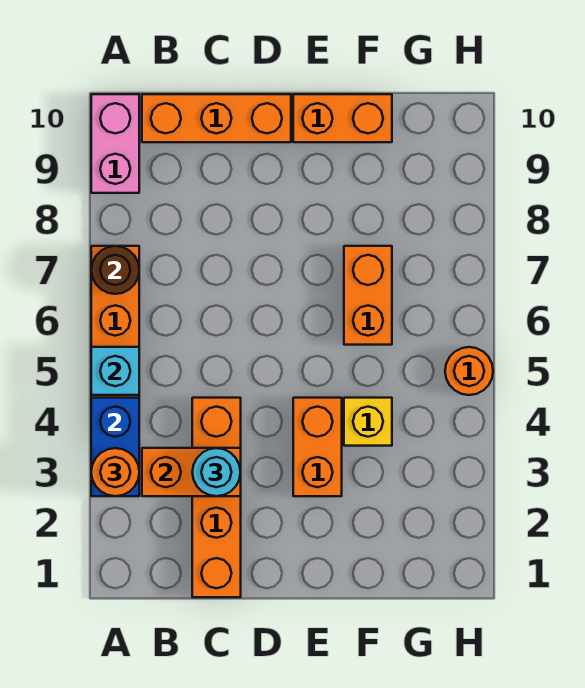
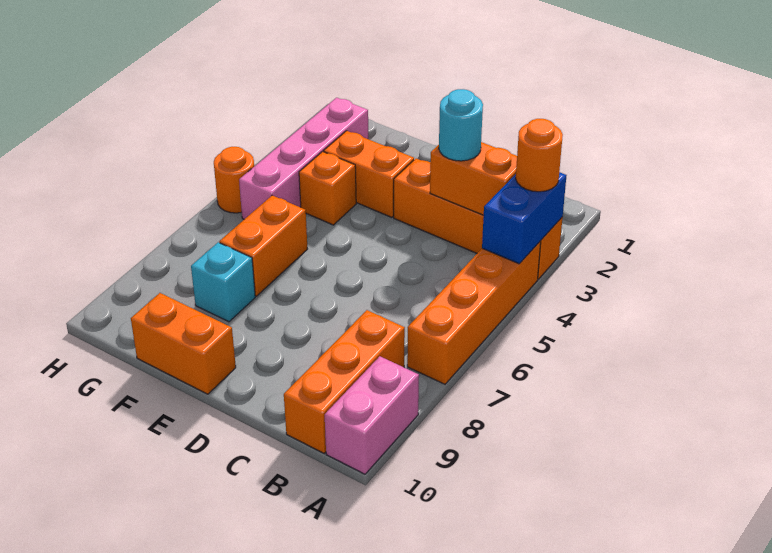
cyan brick A5 level 2 -> cyan brick F8 level 1
brown round brick A7 level 2 -> none
orange brick B10:D10 level 1 -> orange brick B8:B10 level 1
orange brick C1:C4 level 1 -> orange brick A3:D3 level 1
orange brick E3:E4 level 1 -> orange brick E3:F3 level 1
yellow brick F4 level 1 -> orange brick F4 level 1
none -> pink brick G2:G5 level 1

